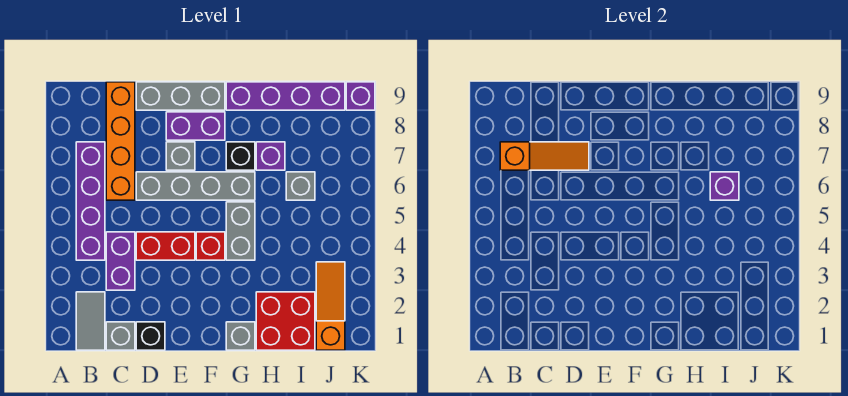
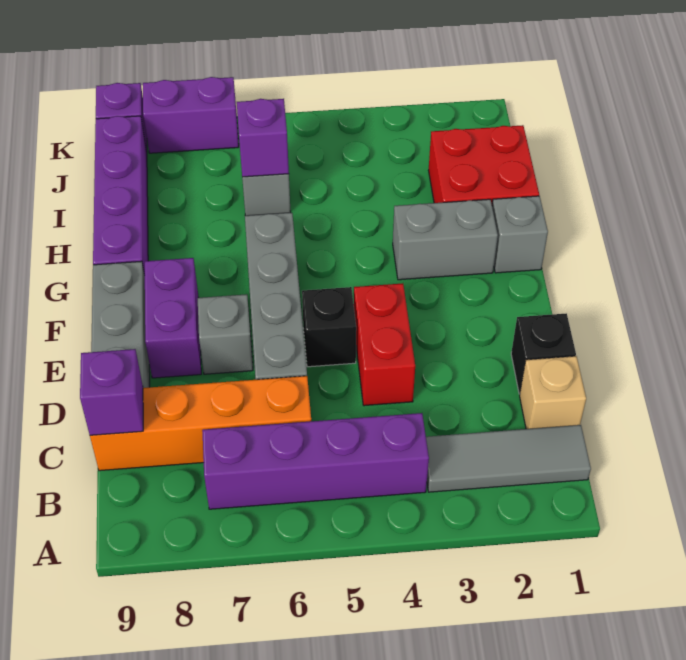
grey tile B1:B2 level 1 -> grey tile B1:B3 level 1
orange slope B7:D7 level 2 top B -> none
grey brick C1 level 1 -> tan brick C1 level 1
purple brick C3:C4 level 1 -> purple brick K7:K8 level 1
red brick F4 level 1 -> none
grey brick G4:G5 level 1 -> grey brick G2:G3 level 1
black brick G7 level 1 -> black brick E5 level 1
purple brick H7 level 1 -> purple brick C9 level 2
orange slope J1:J3 level 1 top 1 -> none

